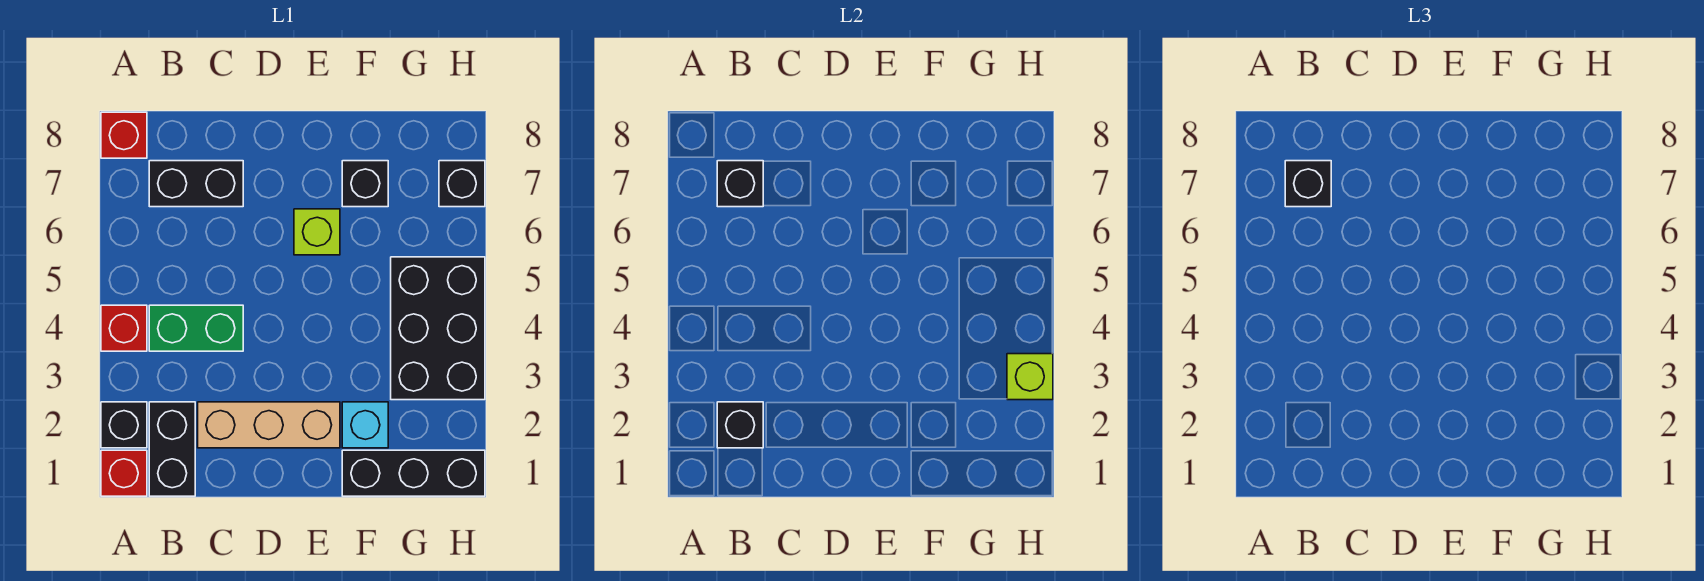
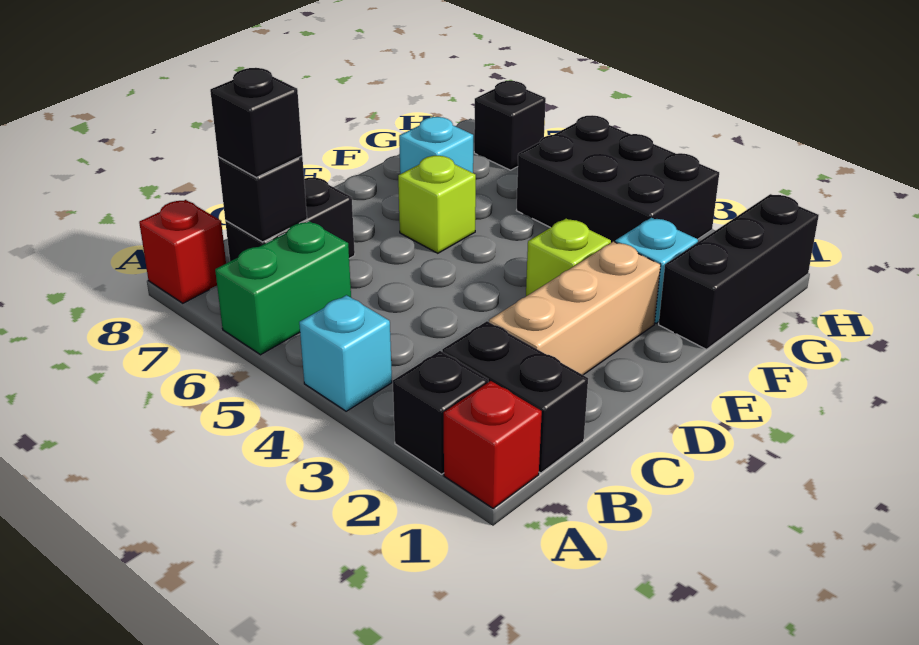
red brick A4 level 1 -> cyan brick A4 level 1
black brick B2 level 2 -> none
green brick B4:C4 level 1 -> green brick A6:B6 level 1
black brick F7 level 1 -> cyan brick F7 level 1
lime brick H3 level 2 -> lime brick E3 level 1

